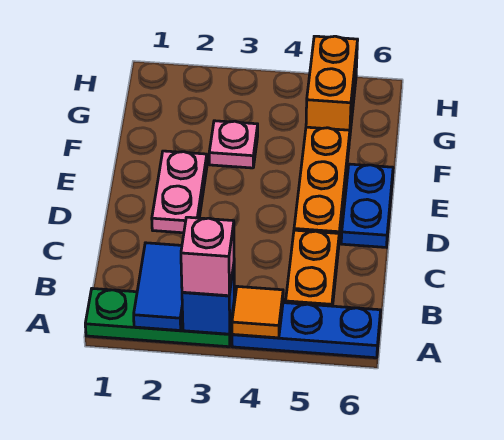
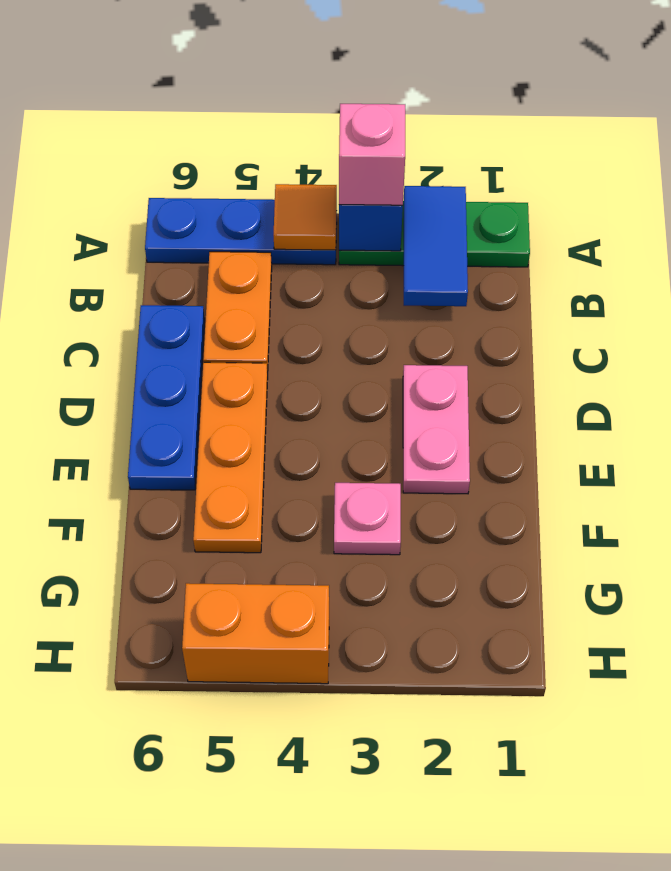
blue plate D6:E6 level 1 -> blue plate C6:E6 level 1
orange brick G5:H5 level 1 -> orange brick H4:H5 level 1

